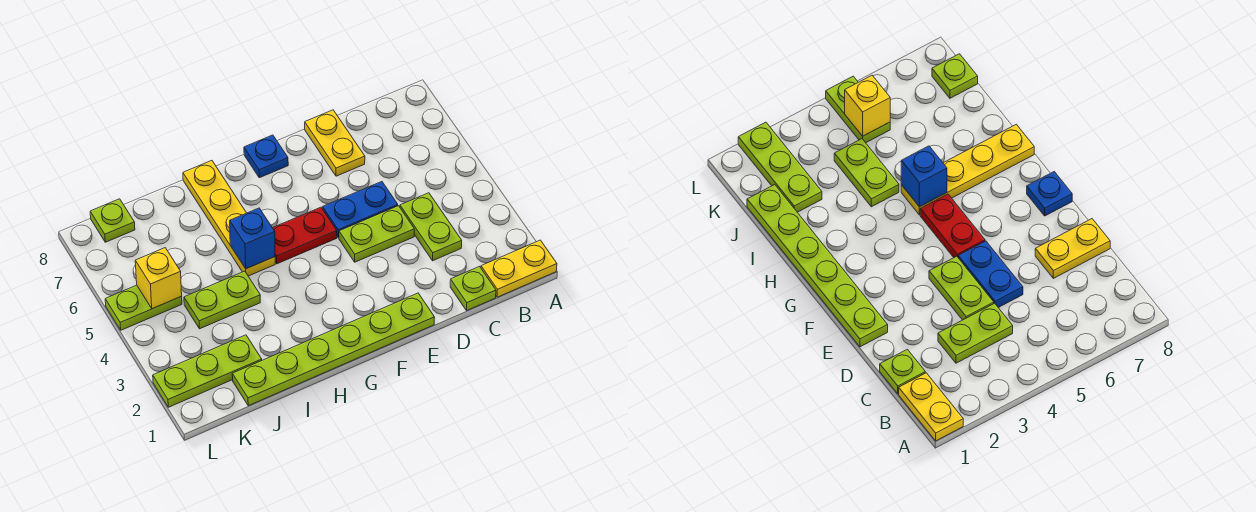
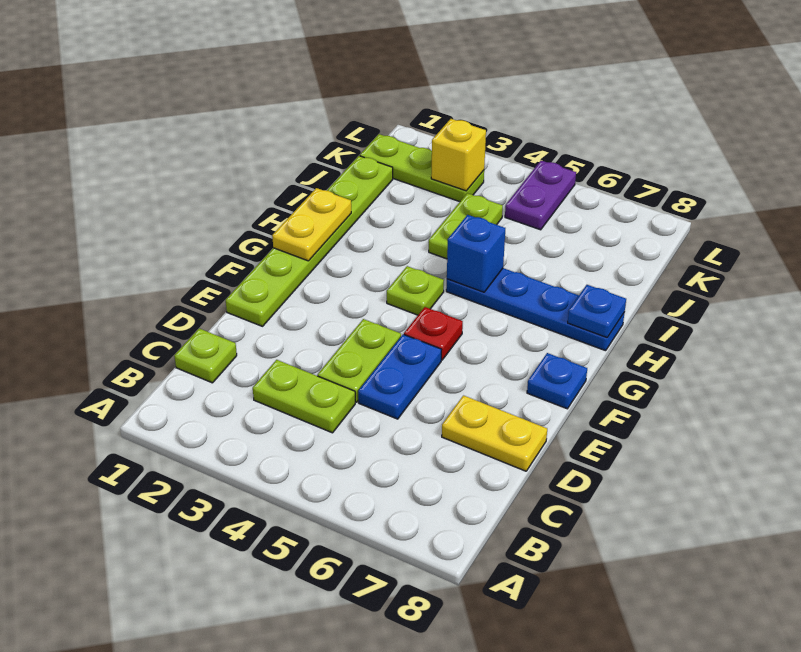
yellow plate A1:B1 level 1 -> yellow plate G1:H1 level 2
red plate F5:G5 level 1 -> red plate F5 level 1
yellow plate H5:H8 level 1 -> blue plate H5:H8 level 1
none -> blue plate H8 level 2
lime plate J2:L2 level 1 -> lime plate K1:K3 level 1
lime plate K5:L5 level 1 -> purple plate K5:L5 level 1
yellow brick K5 level 2 -> yellow brick K3 level 2
lime plate K8 level 1 -> lime plate G4 level 1

